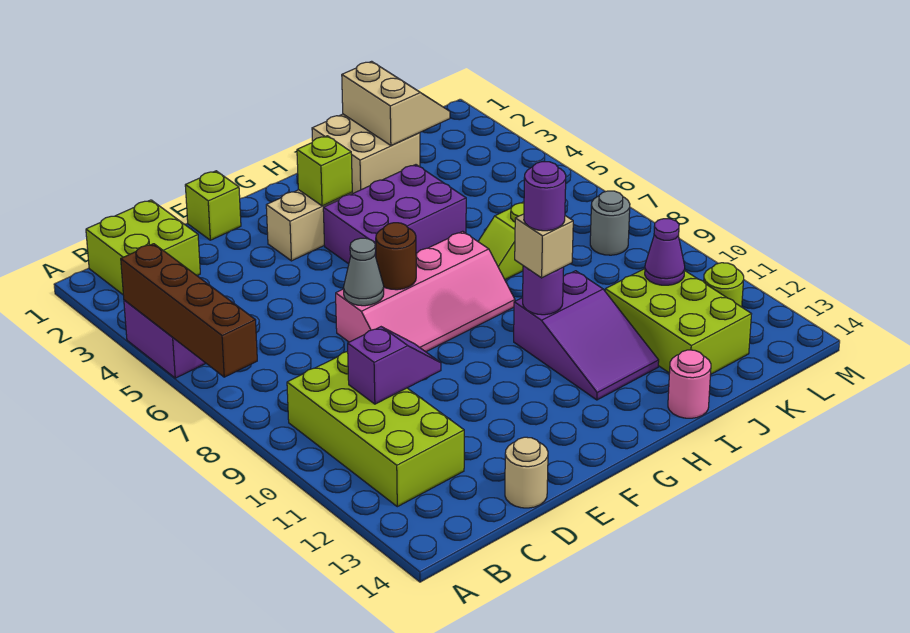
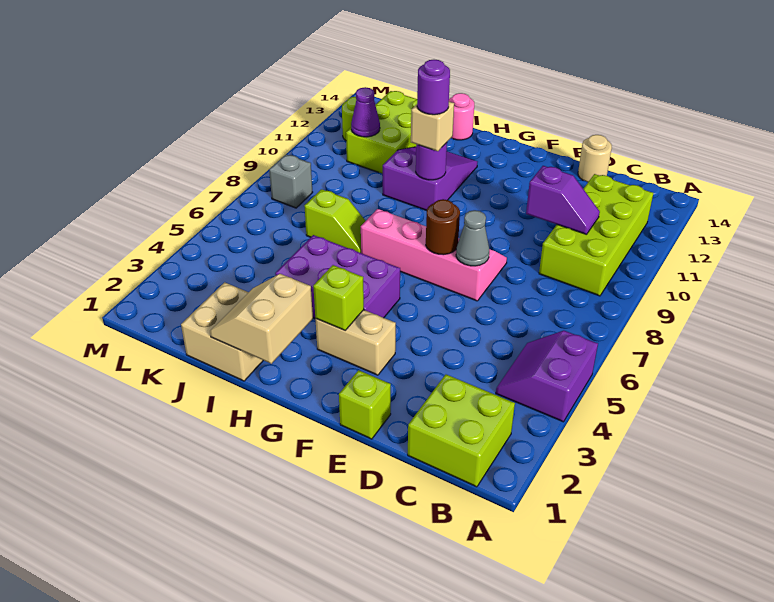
brown brick A4:A7 level 2 -> none
purple slope C10:D10 level 2 top C -> purple slope C10:D10 level 2 top D
tan slope J1:K2 level 2 top J -> tan slope H1:I2 level 2 top H
grey round brick L8 level 1 -> grey brick L8 level 1

